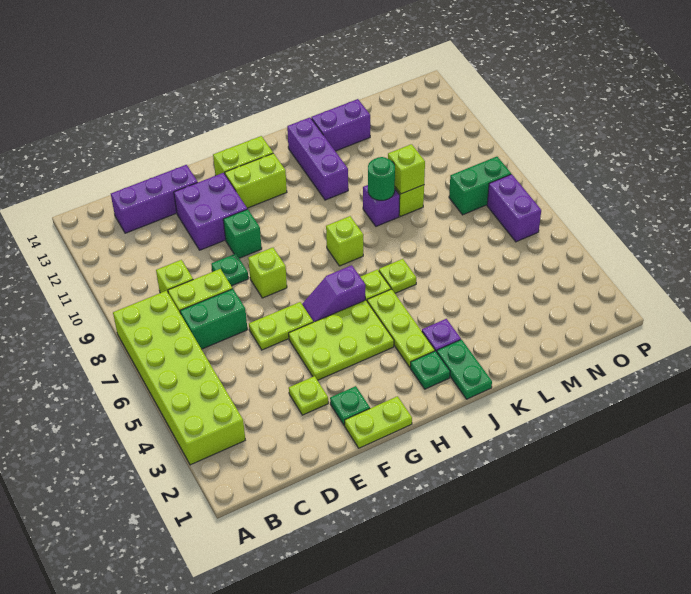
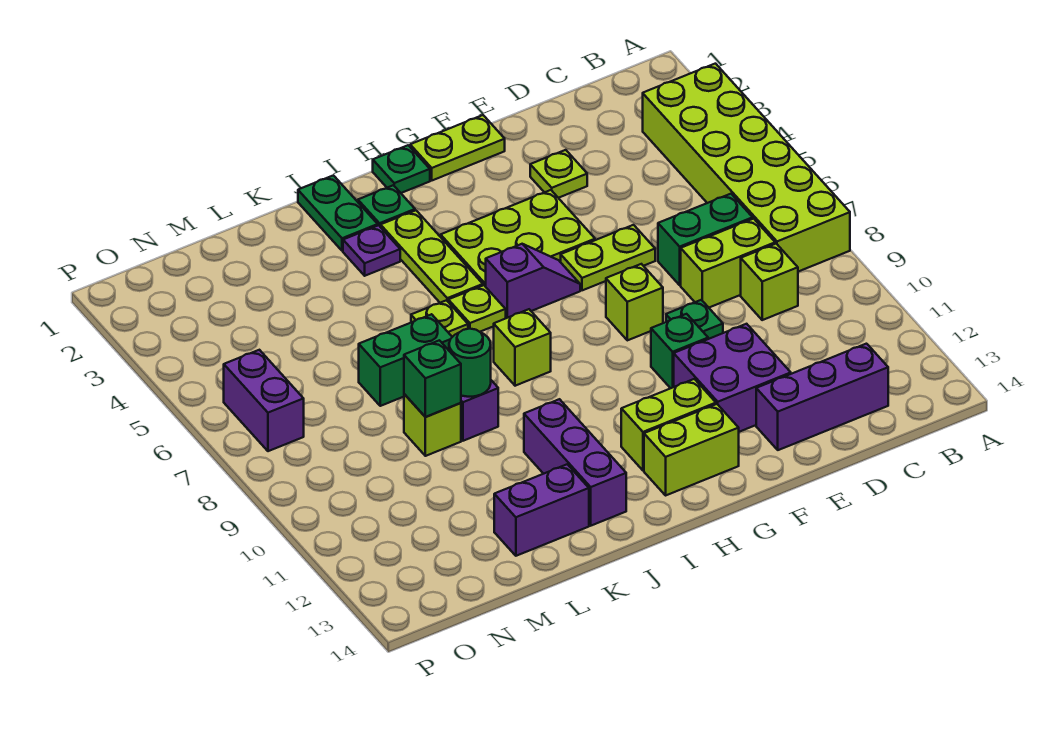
green plate F2 level 1 -> green plate H1 level 1
lime brick L9 level 2 -> green brick L9 level 2
green brick N8:O8 level 1 -> green brick K7:L7 level 1

